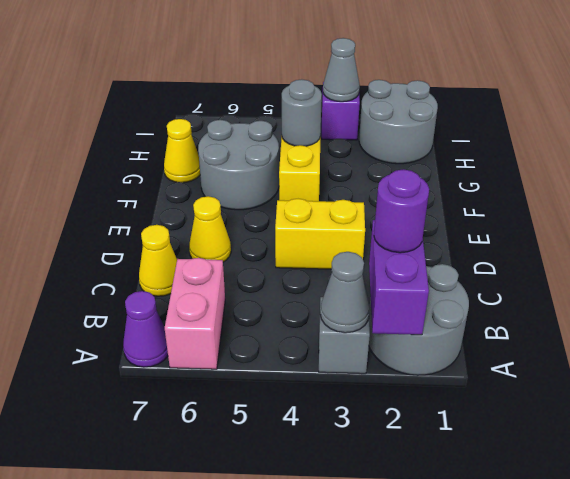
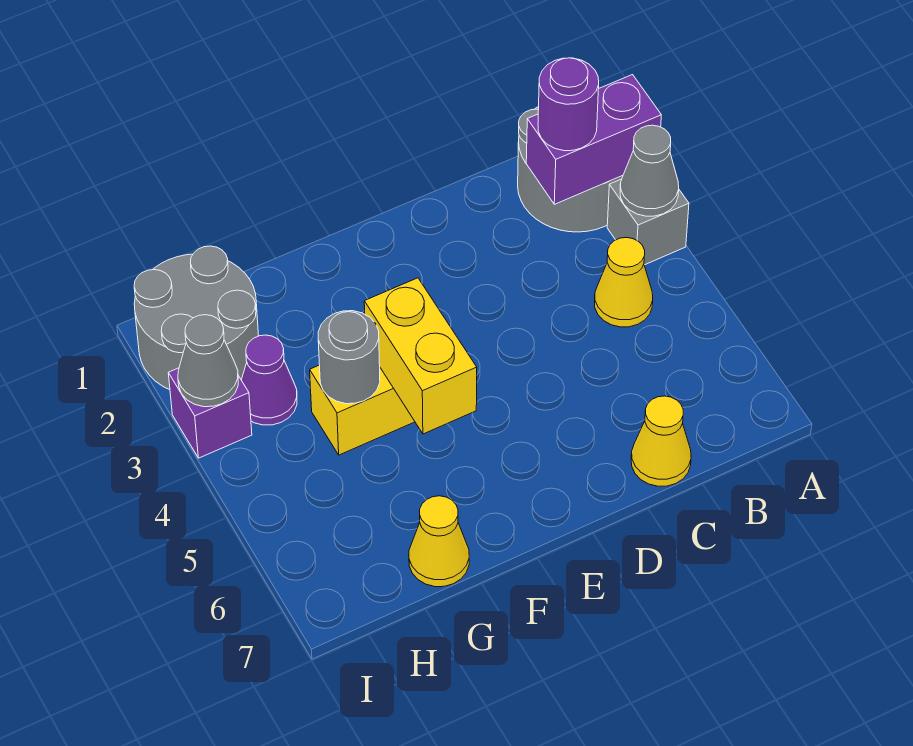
pink brick A6:B6 level 1 -> none
purple cone A7 level 1 -> purple cone H3 level 1
yellow brick D3:D4 level 1 -> yellow brick F4:F5 level 2
yellow cone D6 level 1 -> yellow cone B4 level 1
grey round brick F5:G6 level 1 -> none

